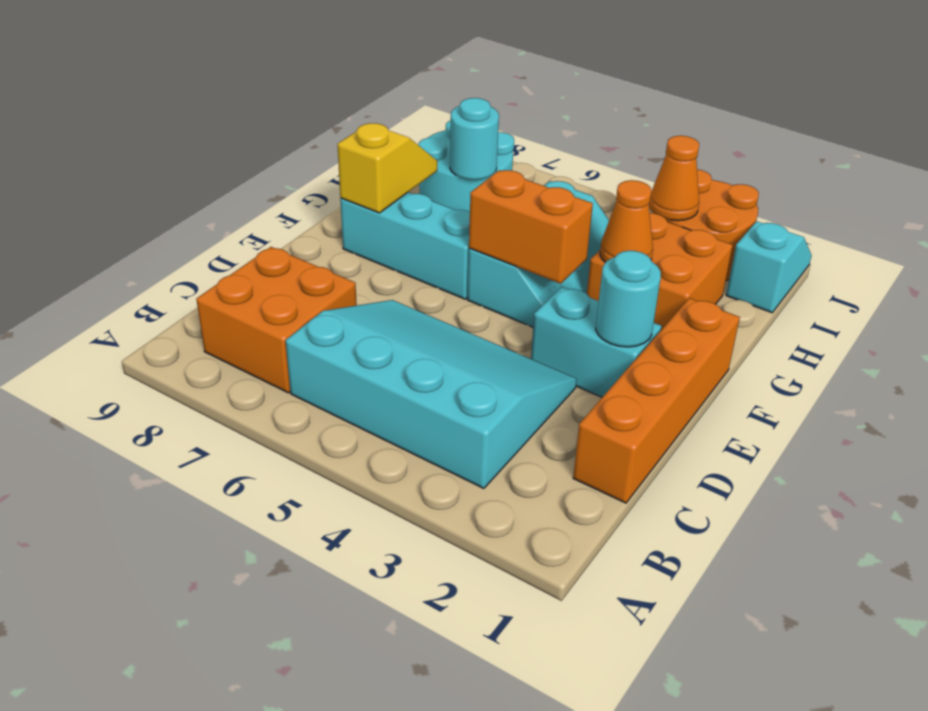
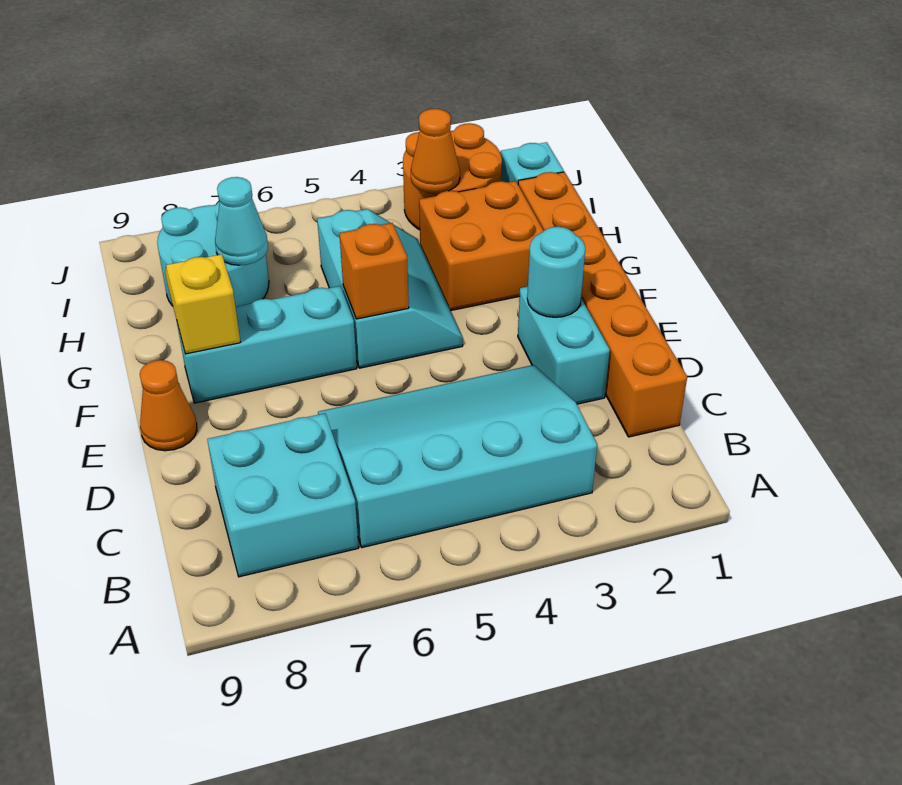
orange brick B7:C8 level 1 -> cyan brick B7:C8 level 1
orange brick C1:F1 level 1 -> orange brick C1:H1 level 1
cyan brick E2:E3 level 1 -> cyan brick D2:E2 level 1
orange brick F4:F5 level 2 -> orange brick F5 level 2
orange cone G3 level 2 -> orange cone E9 level 1
cyan round brick H7 level 2 -> cyan cone H7 level 2

